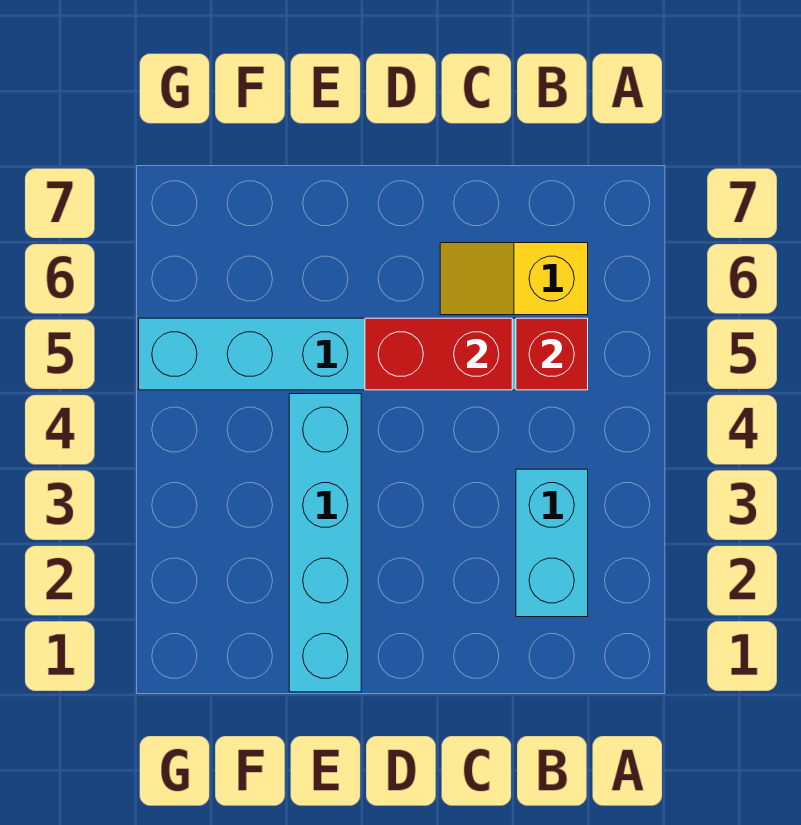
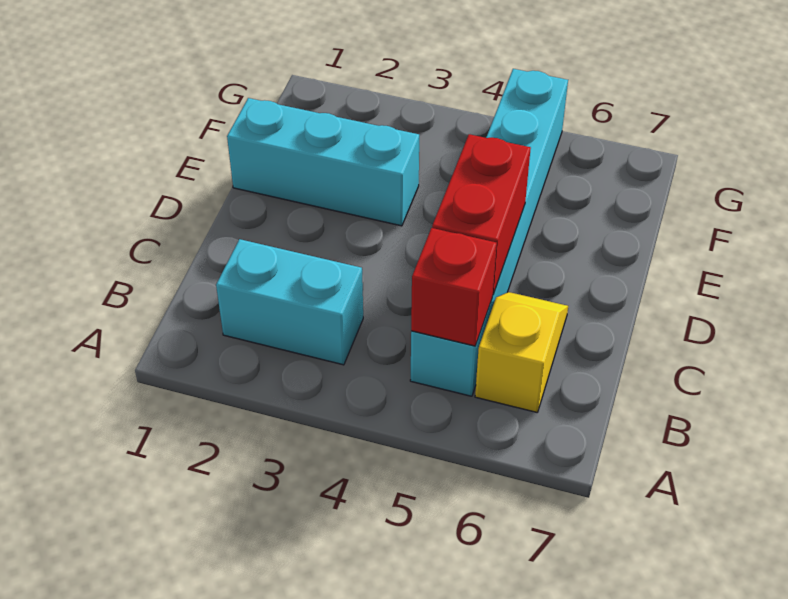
cyan brick E1:E4 level 1 -> cyan brick E1:E3 level 1

